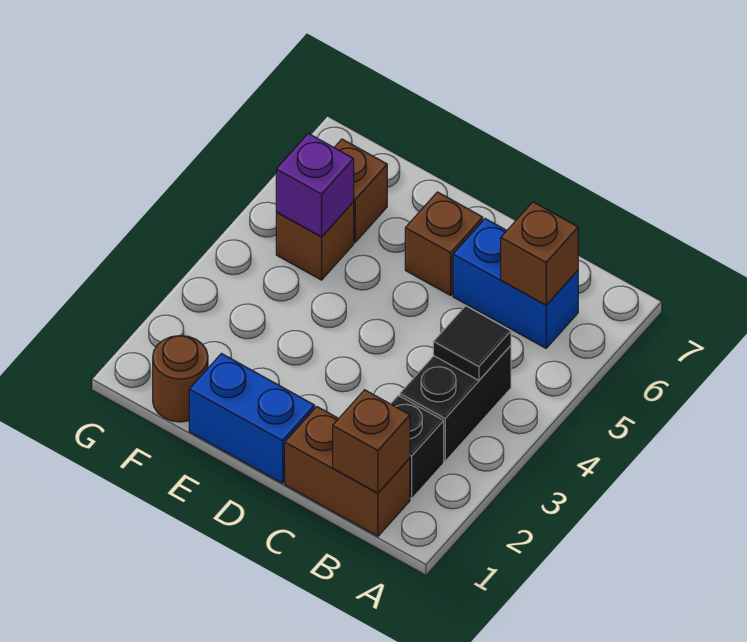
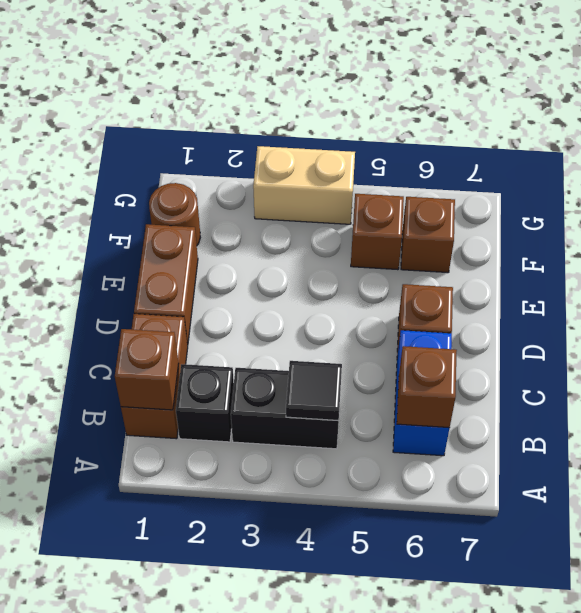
blue brick D1:E1 level 1 -> brown brick D1:E1 level 1
purple brick F5 level 2 -> none
none -> tan brick G3:G4 level 1

